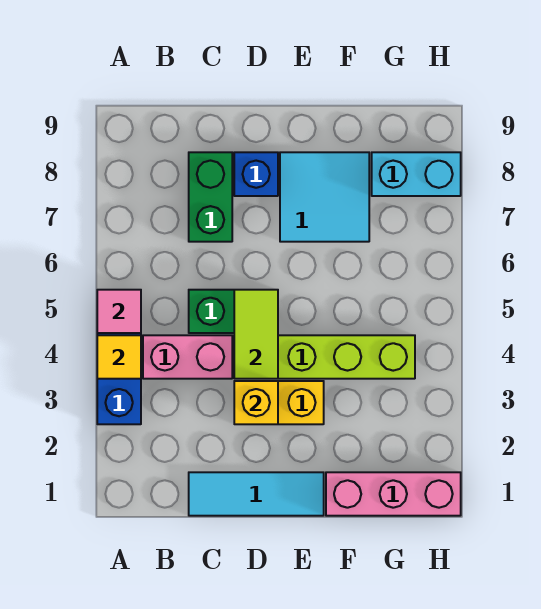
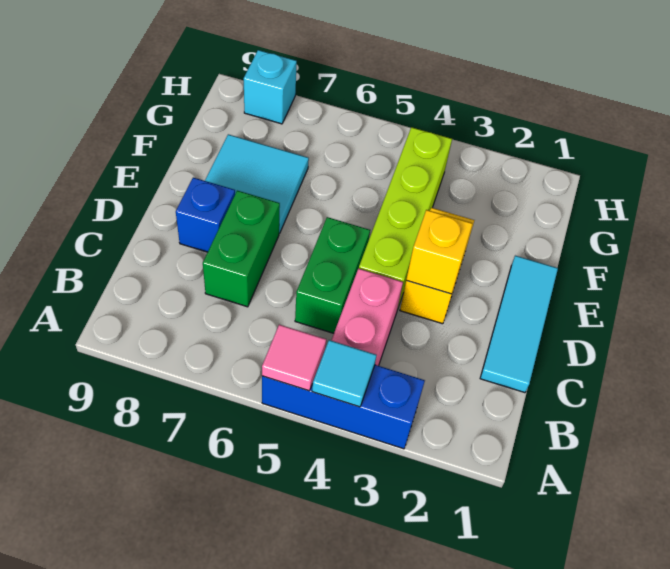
yellow tile A4 level 2 -> cyan tile A4 level 2
green brick C7:C8 level 1 -> green brick C7:D7 level 1
lime tile D4:D5 level 2 -> none
pink brick F1:H1 level 1 -> none
cyan brick G8:H8 level 1 -> cyan brick H8 level 1

